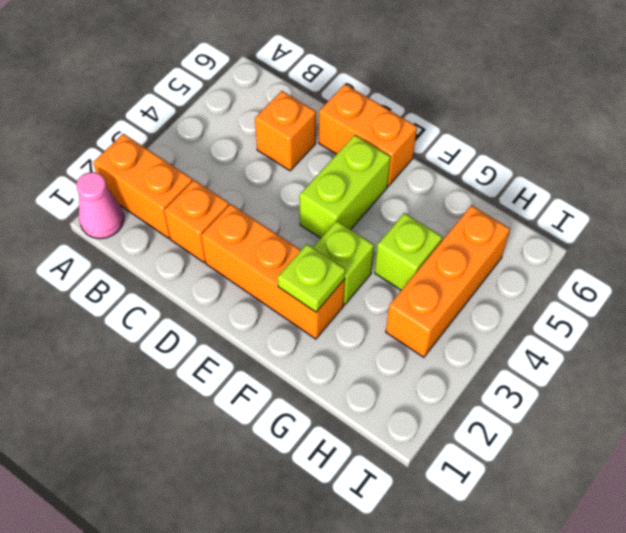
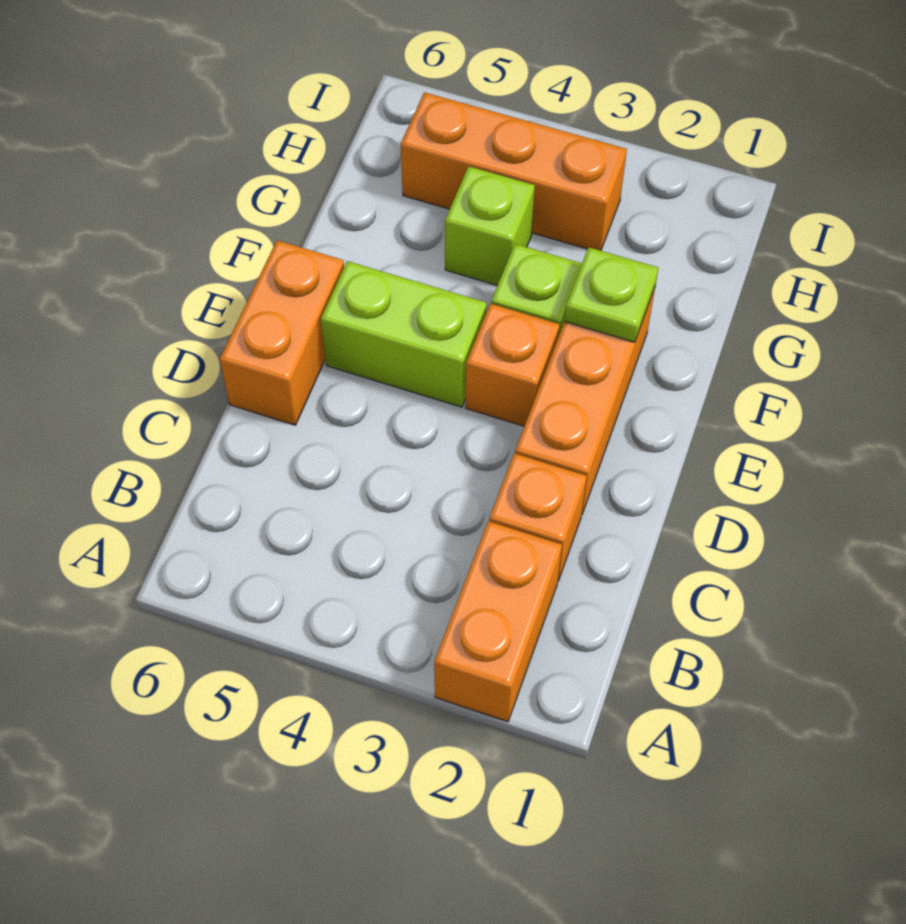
pink cone A1 level 1 -> none
orange brick C5 level 1 -> orange brick E3 level 1

